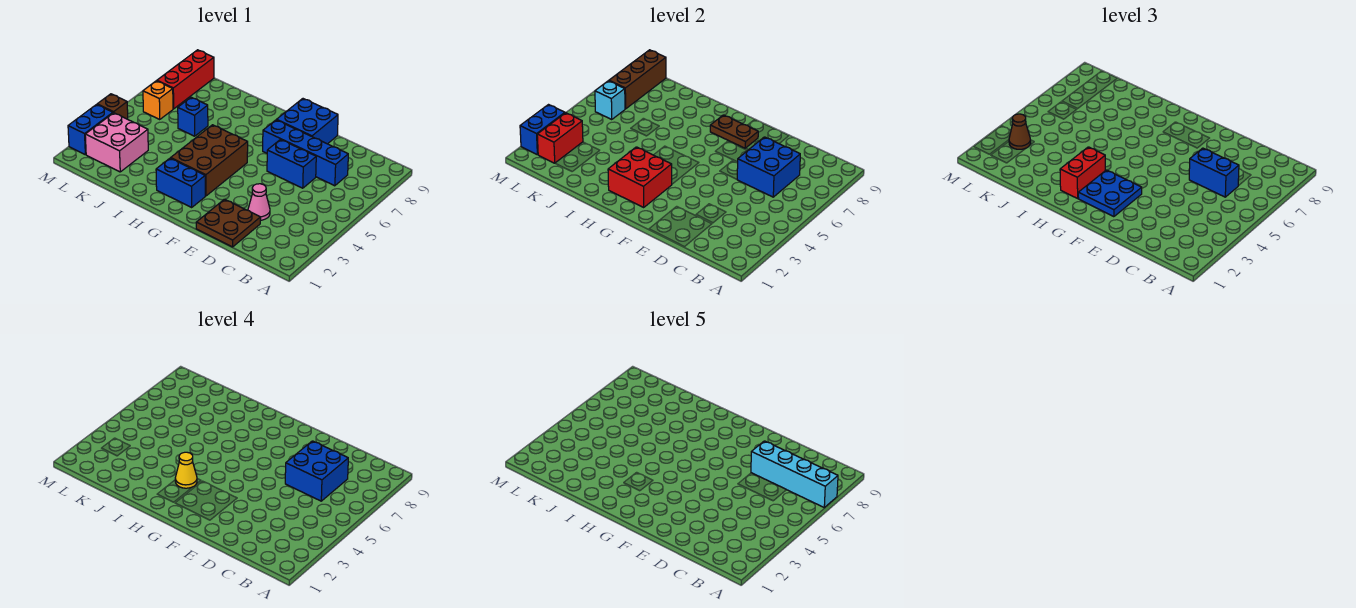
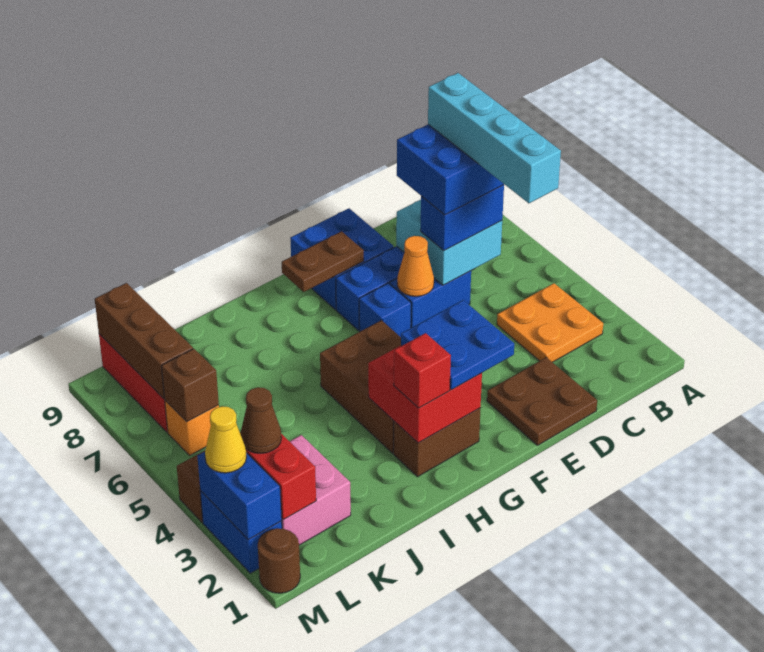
cyan brick A7:D7 level 5 -> cyan brick C4:C7 level 5
none -> orange plate B3:C4 level 1
blue brick C6:D7 level 2 -> cyan brick C6:D7 level 2
pink cone D3 level 1 -> none
none -> orange cone E6 level 2
blue brick G2:H2 level 1 -> brown brick G2:H2 level 1
red brick H2:H3 level 3 -> red brick H2 level 3
yellow cone H3 level 4 -> yellow cone M3 level 3
blue brick J6 level 1 -> blue brick F6 level 1
cyan brick L6 level 2 -> brown brick L6 level 2
none -> brown round brick M1 level 1

